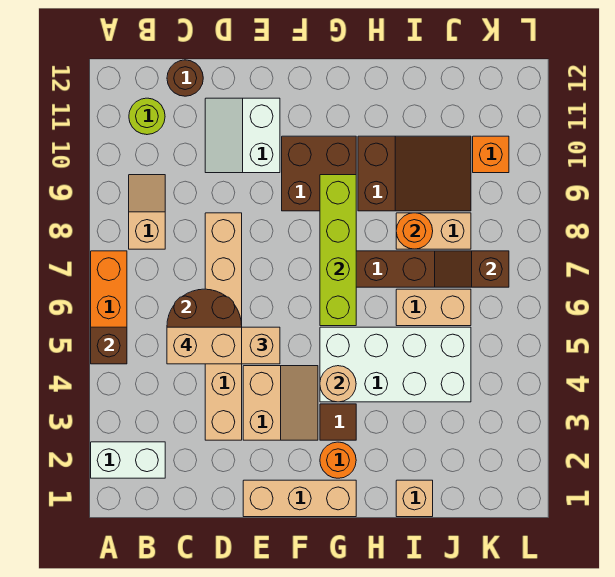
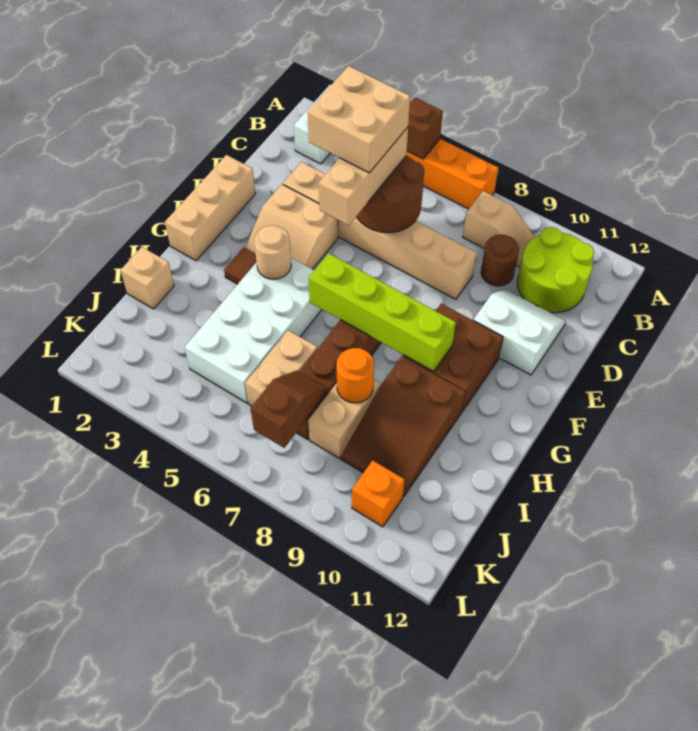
lime round brick B11 level 1 -> lime round brick B10:C11 level 1
tan brick C5:D5 level 4 -> tan brick C4:D5 level 4
brown round brick C12 level 1 -> brown round brick C9 level 1
orange round brick G2 level 1 -> none

